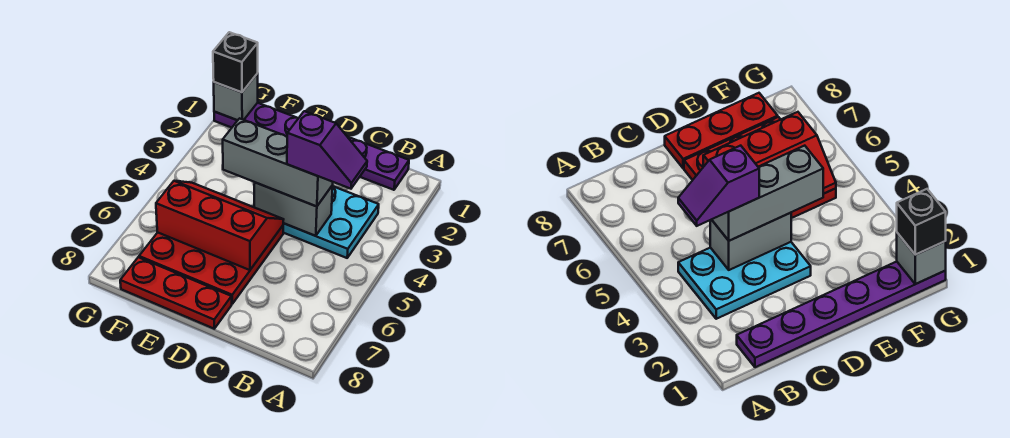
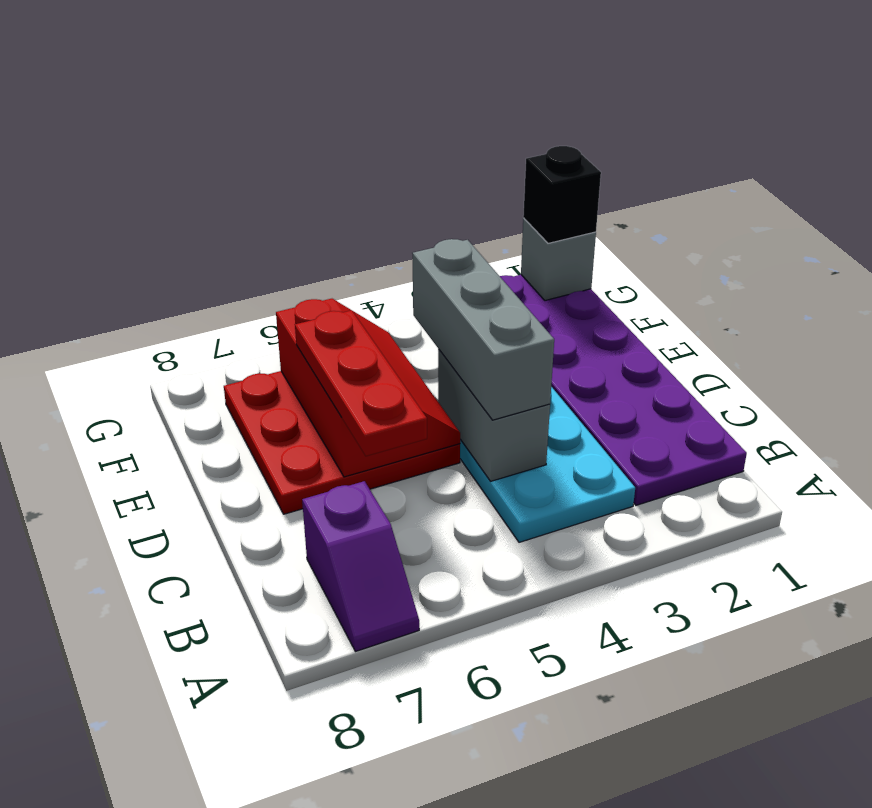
purple plate B1:G1 level 1 -> purple plate B1:G2 level 1
purple slope B4:C4 level 4 top C -> purple slope A7:B7 level 1 top B
red plate D8:F8 level 1 -> red plate C6:E6 level 3

